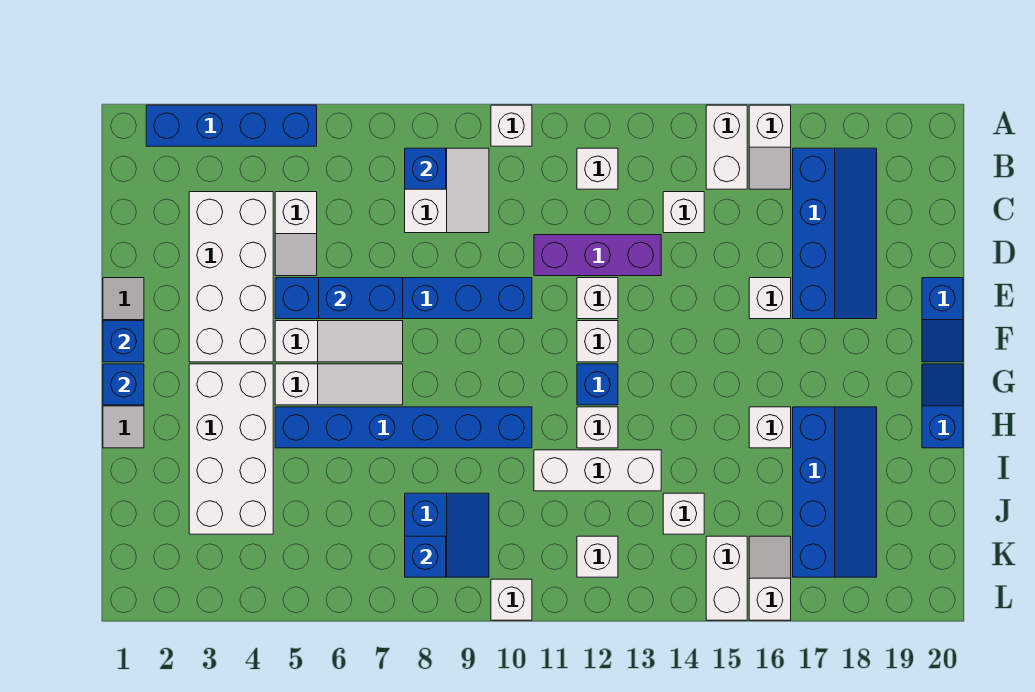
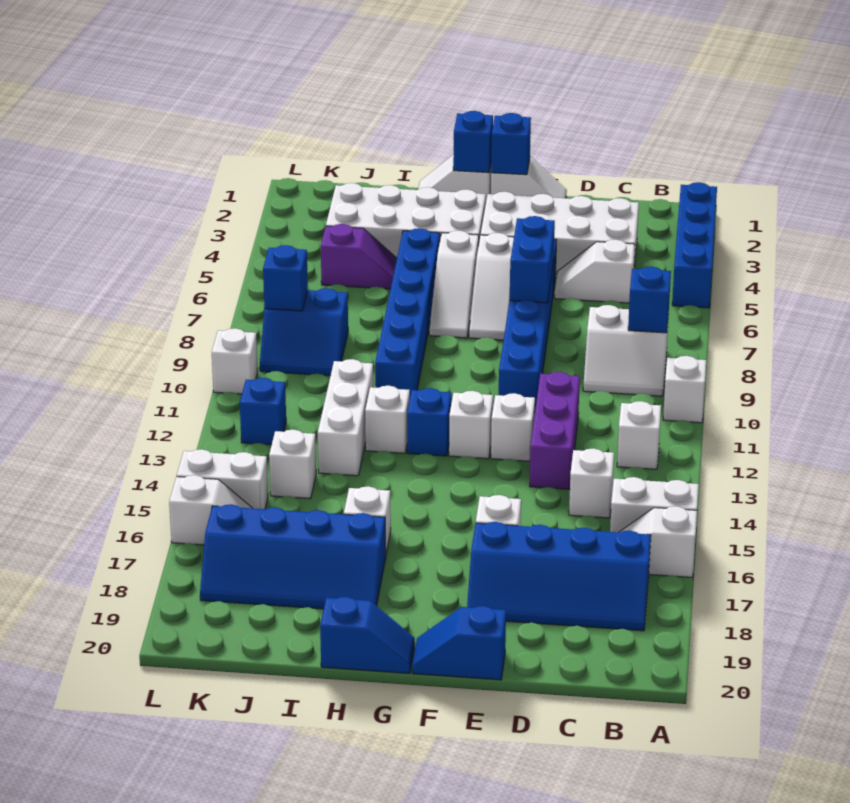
none -> purple slope I5:J5 level 1 top J
white brick K12 level 1 -> blue brick K12 level 1

